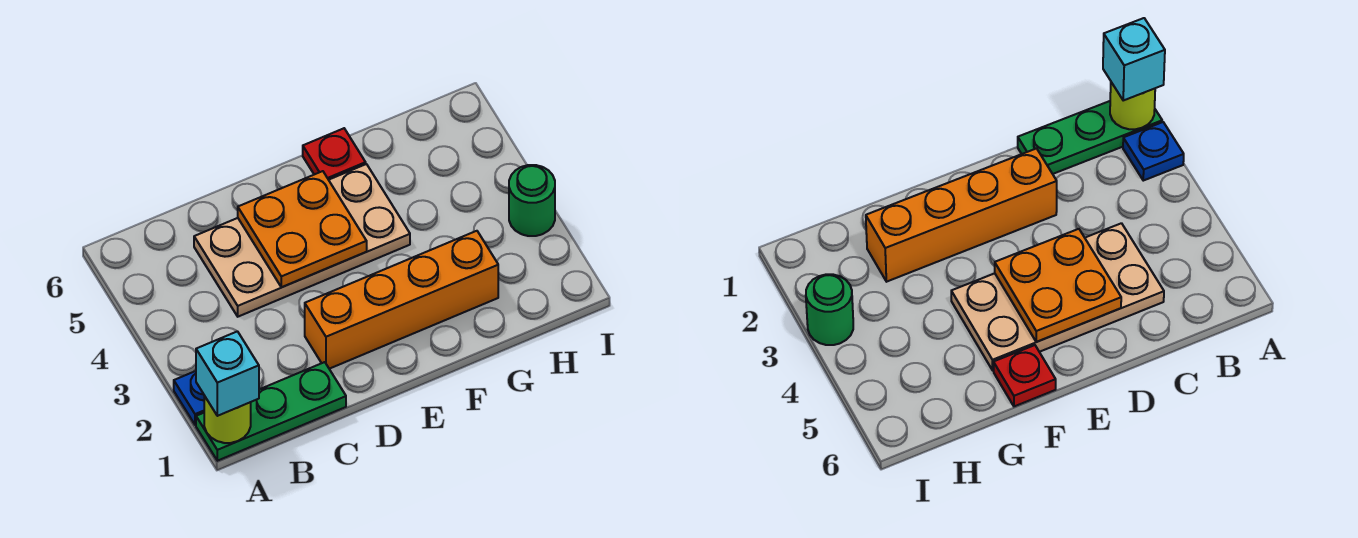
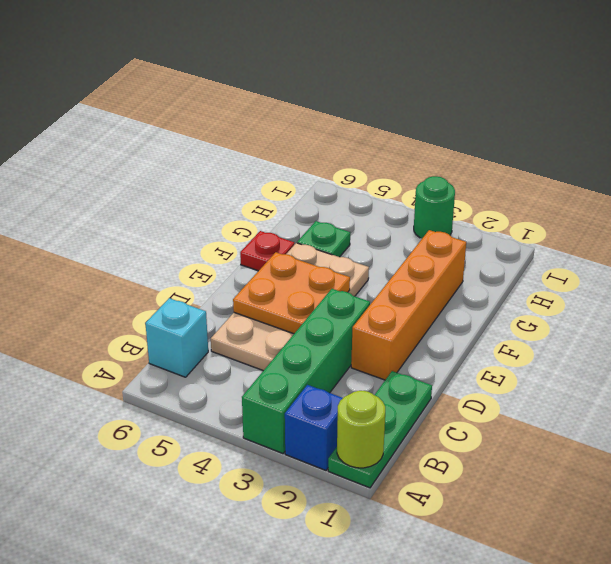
cyan brick A1 level 3 -> cyan brick B6 level 1
blue plate A2 level 1 -> blue brick A2 level 1
none -> green brick A3:D3 level 1
none -> green plate G5 level 1

